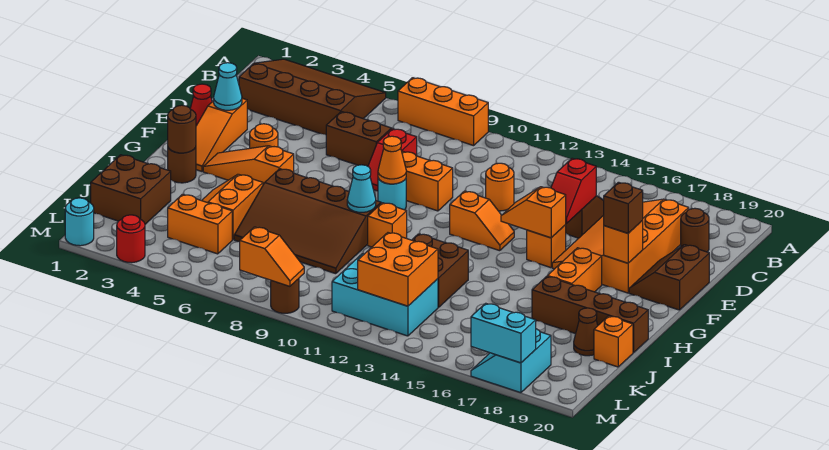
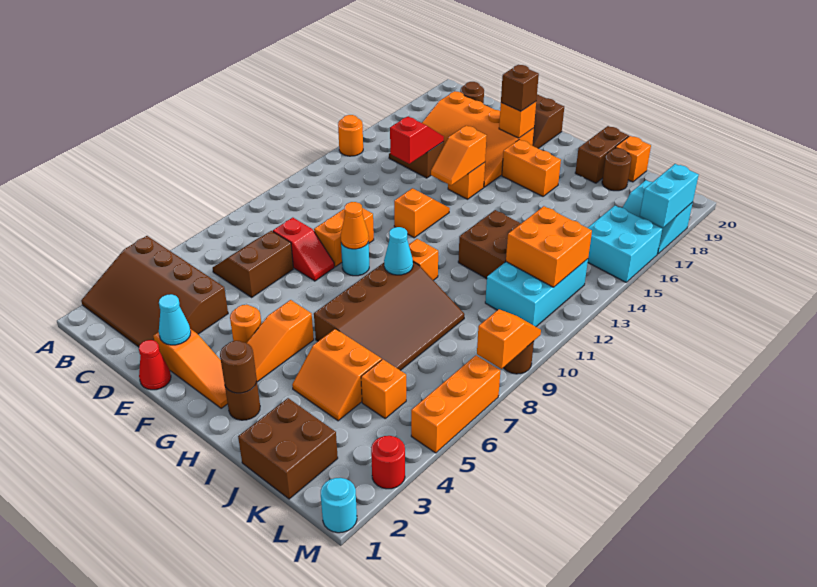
brown slope A2:C5 level 1 top C -> brown slope A2:D4 level 1 top 4
orange brick A7:A9 level 1 -> orange brick M5:M7 level 1
orange round brick D12 level 1 -> orange round brick A14 level 1
red slope D15:E15 level 2 top D -> red slope D14:D15 level 2 top 14
brown brick I17:I20 level 1 -> brown brick I19:I20 level 1
brown cone J19 level 1 -> brown round brick J19 level 1
orange brick K4:K5 level 1 -> orange brick K5 level 1
none -> cyan brick L15:M16 level 1

